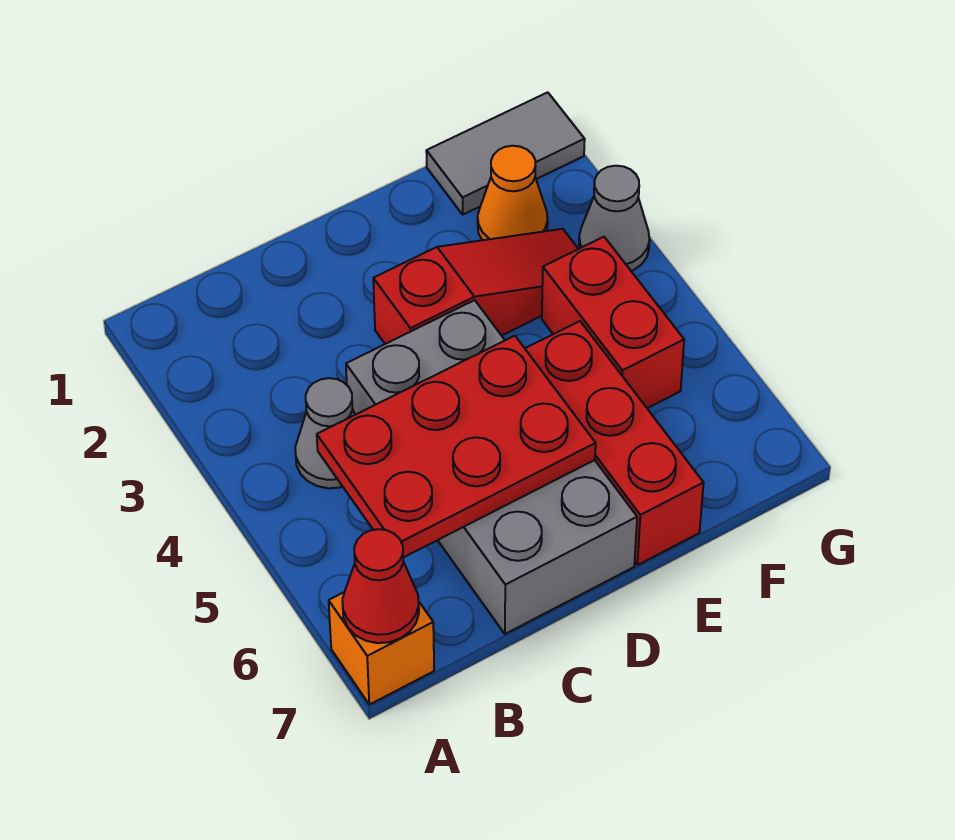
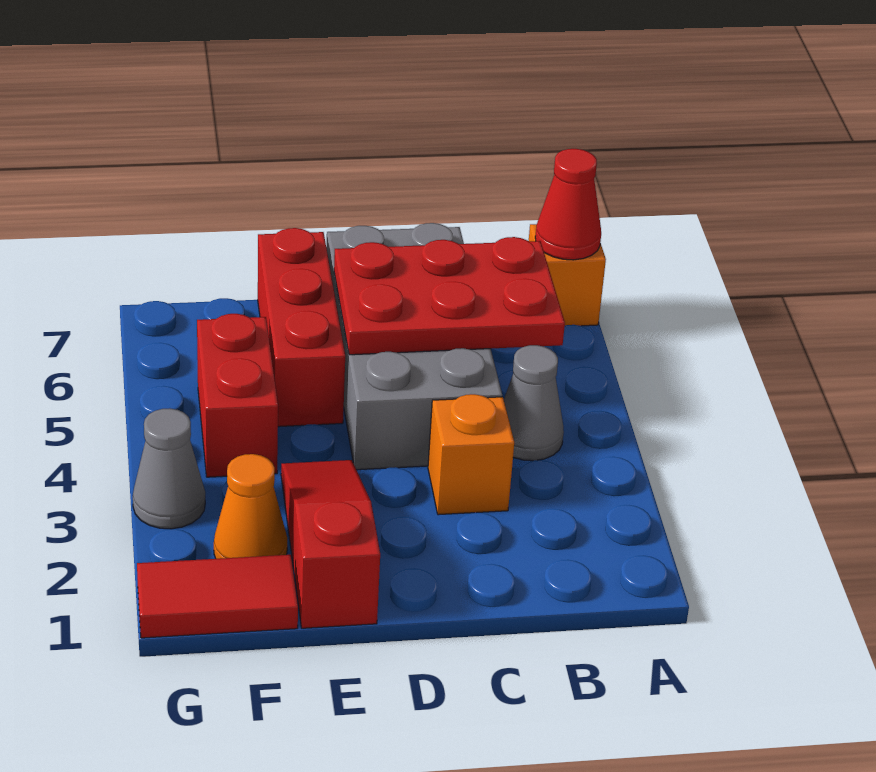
none -> orange brick C3 level 1
red slope D3:F3 level 1 top D -> red slope E1:E3 level 1 top 1
grey tile F1:G1 level 1 -> red tile F1:G1 level 1

